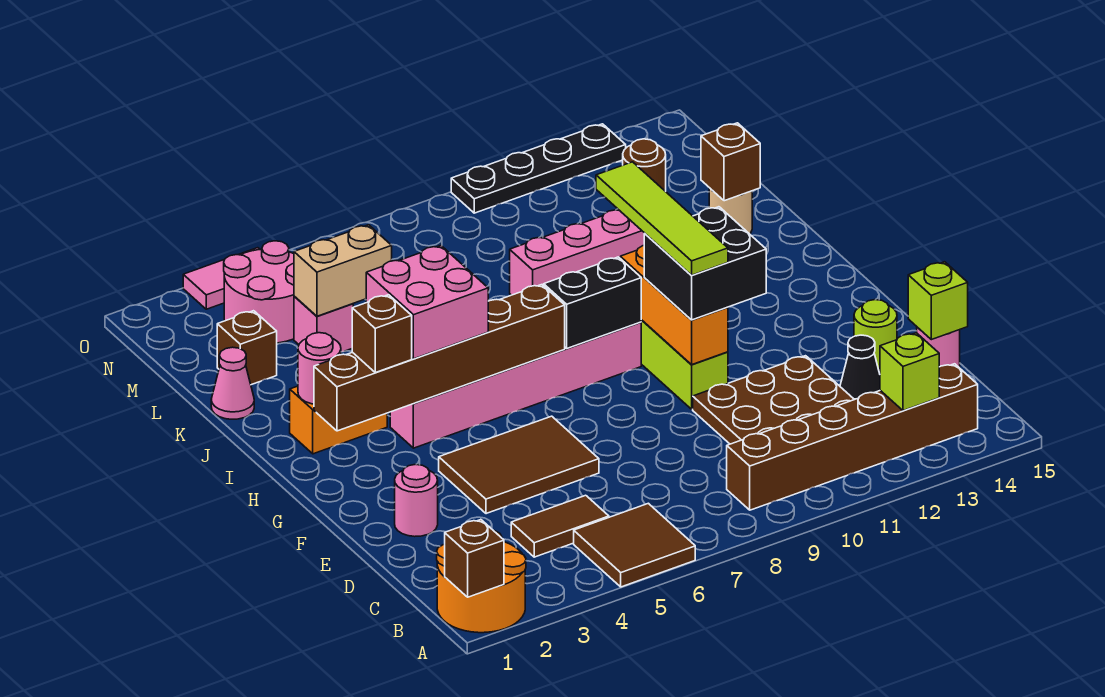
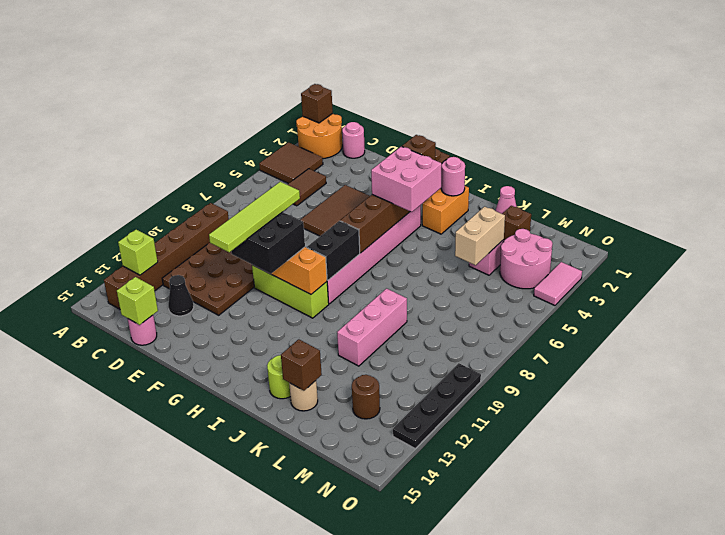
brown tile A5:B6 level 1 -> brown tile A3:B4 level 1
pink round brick E2 level 1 -> pink round brick C1 level 1
lime round brick E14 level 1 -> lime round brick J14 level 1
lime tile F10:I10 level 4 -> lime tile F9:F12 level 4

